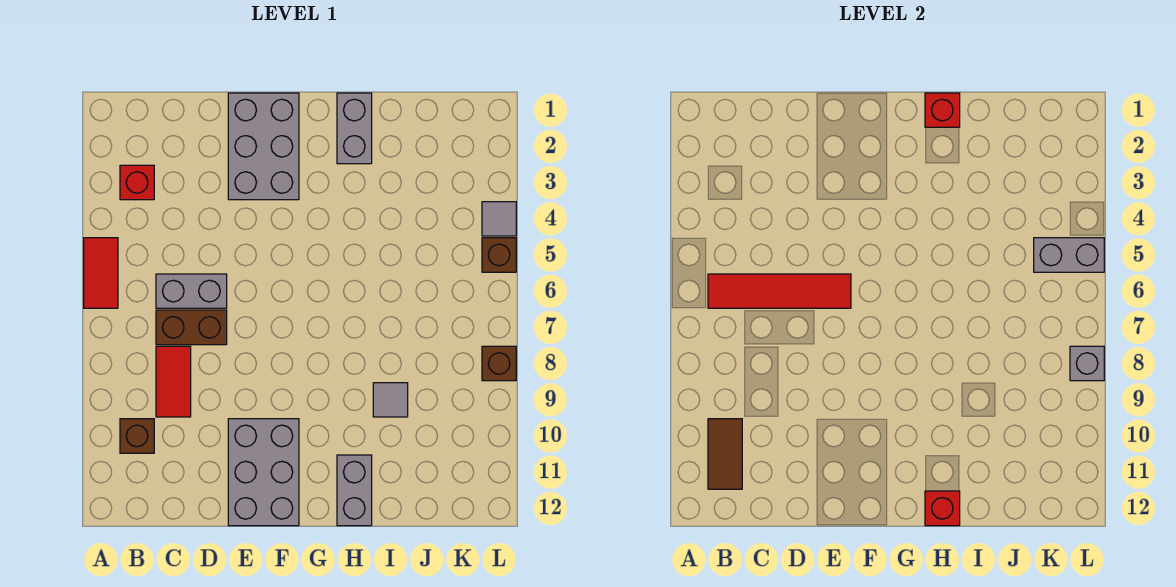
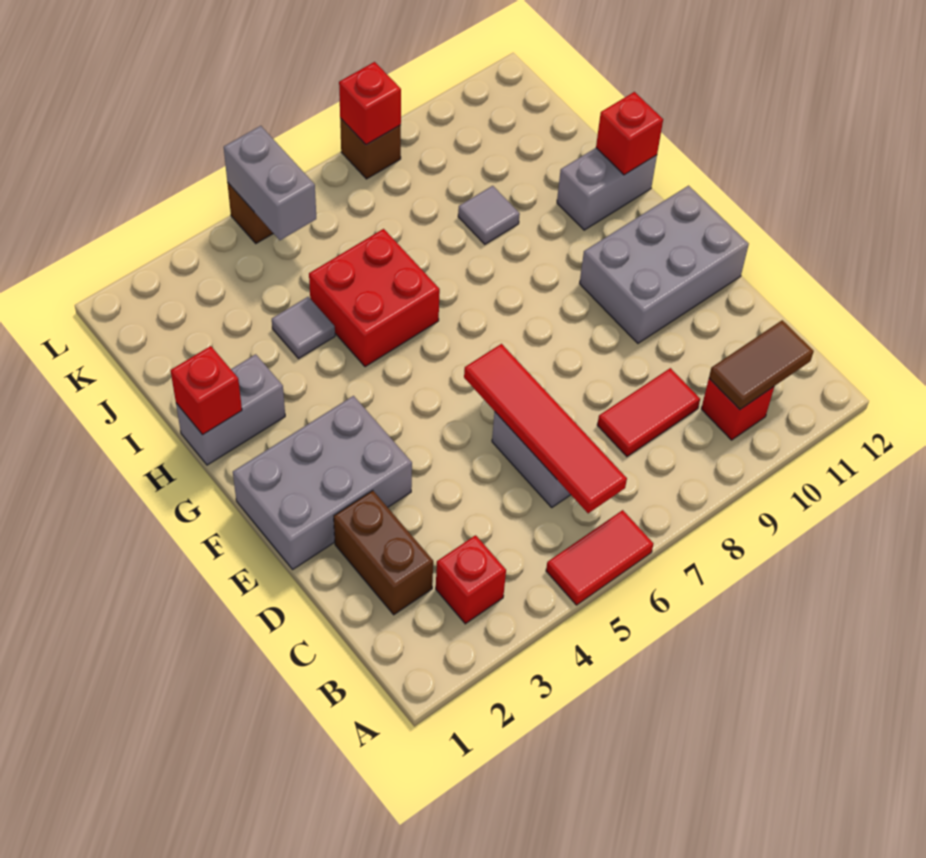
brown brick B10 level 1 -> red brick B10 level 1
brown brick C7:D7 level 1 -> brown brick C2:D2 level 1
none -> red brick H5:I6 level 1
grey tile L4 level 1 -> grey tile I4 level 1
grey brick L8 level 2 -> red brick L8 level 2

